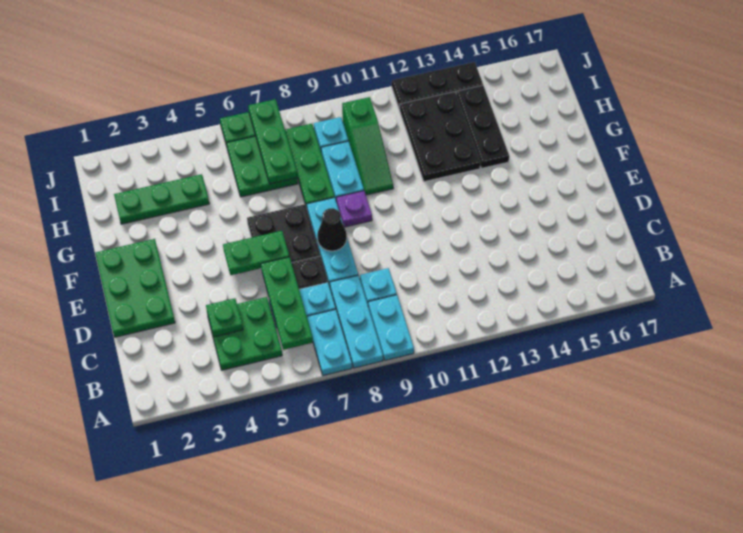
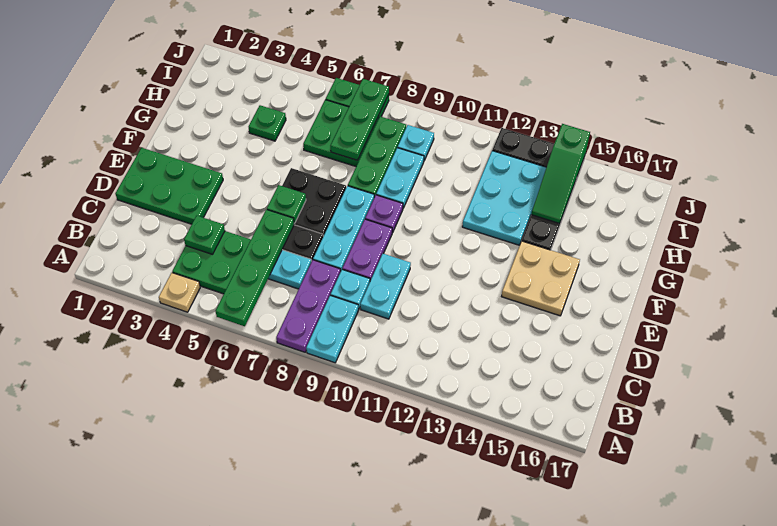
none -> tan plate A4 level 1
cyan plate A7:B7 level 1 -> cyan plate C10:D10 level 1
cyan plate A8:C8 level 1 -> purple plate A8:C8 level 1
green plate B6:D6 level 2 -> green plate A6:D6 level 2
green plate D1:F2 level 1 -> green plate D1:E3 level 1
none -> purple plate D9:E9 level 1
green plate E5:E6 level 2 -> green plate E6 level 2
black cone E8 level 2 -> none
none -> tan plate E14:F15 level 1
green slope G10:I10 level 1 top I -> green slope H14:J14 level 2 top J
black plate G12:I13 level 1 -> cyan plate G12:I13 level 1
green plate H2:H4 level 1 -> green plate H4 level 1

